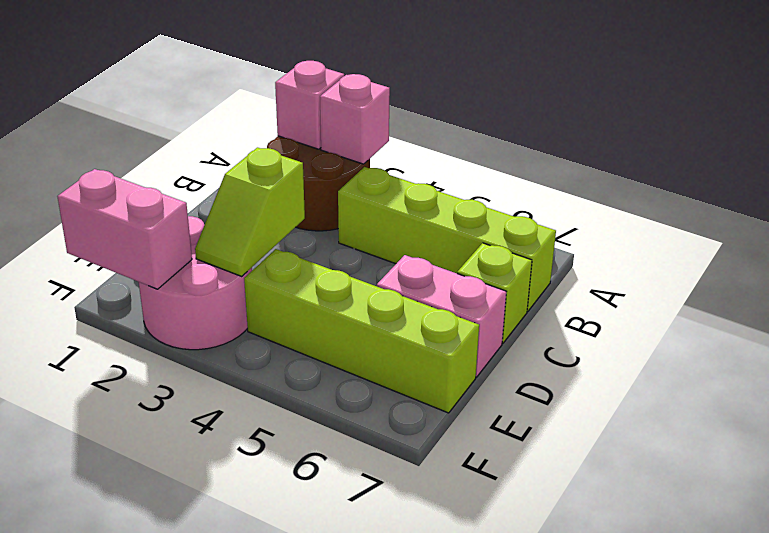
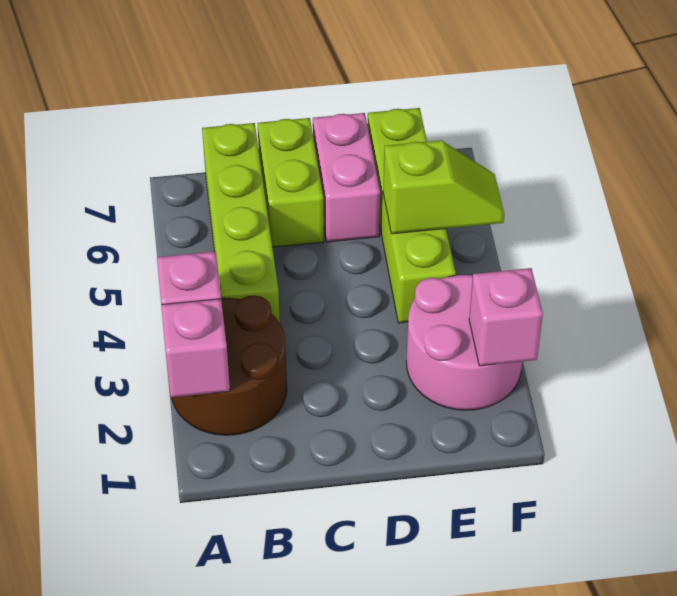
lime brick C7 level 1 -> lime brick C6:C7 level 1
lime slope D3:E3 level 2 top D -> lime slope E5:F5 level 2 top E
pink brick F1:F2 level 2 -> pink brick F2 level 2

